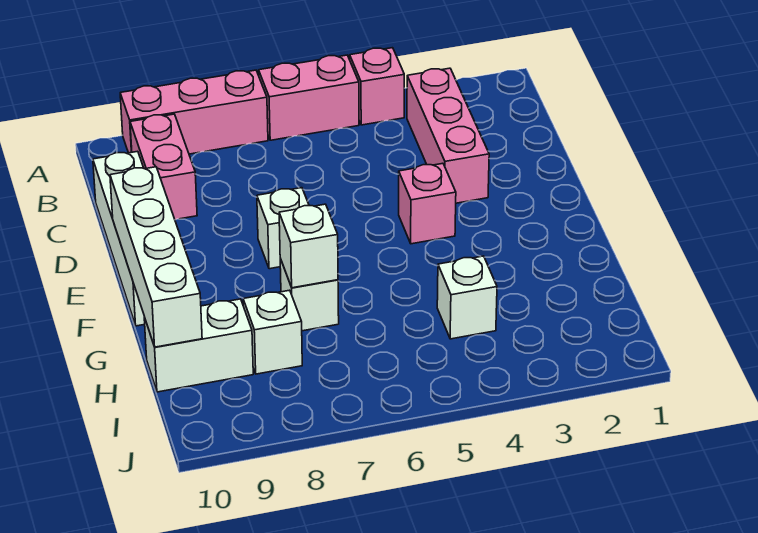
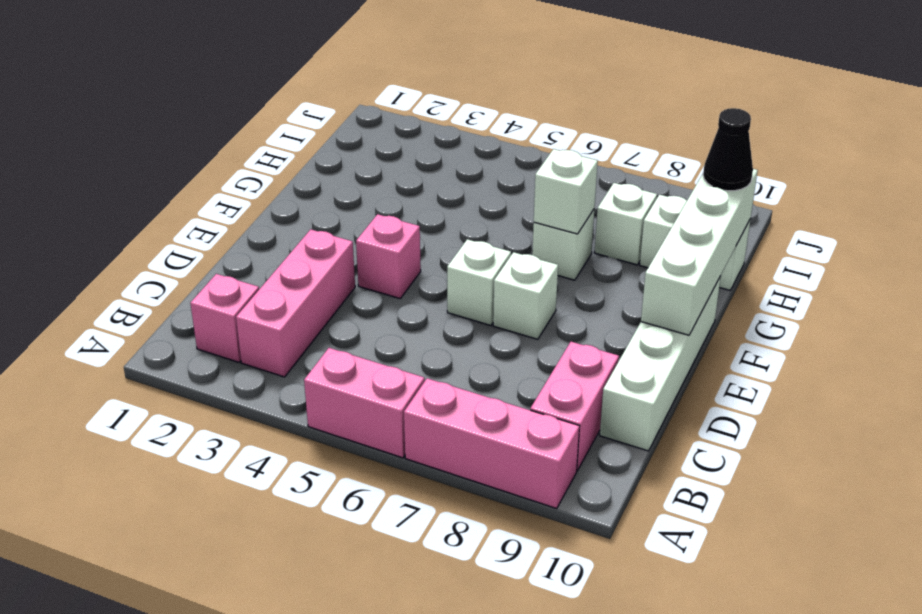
pink brick A4 level 1 -> pink brick B2 level 1
white brick H4 level 1 -> white brick E6 level 1
none -> black cone H10 level 3

